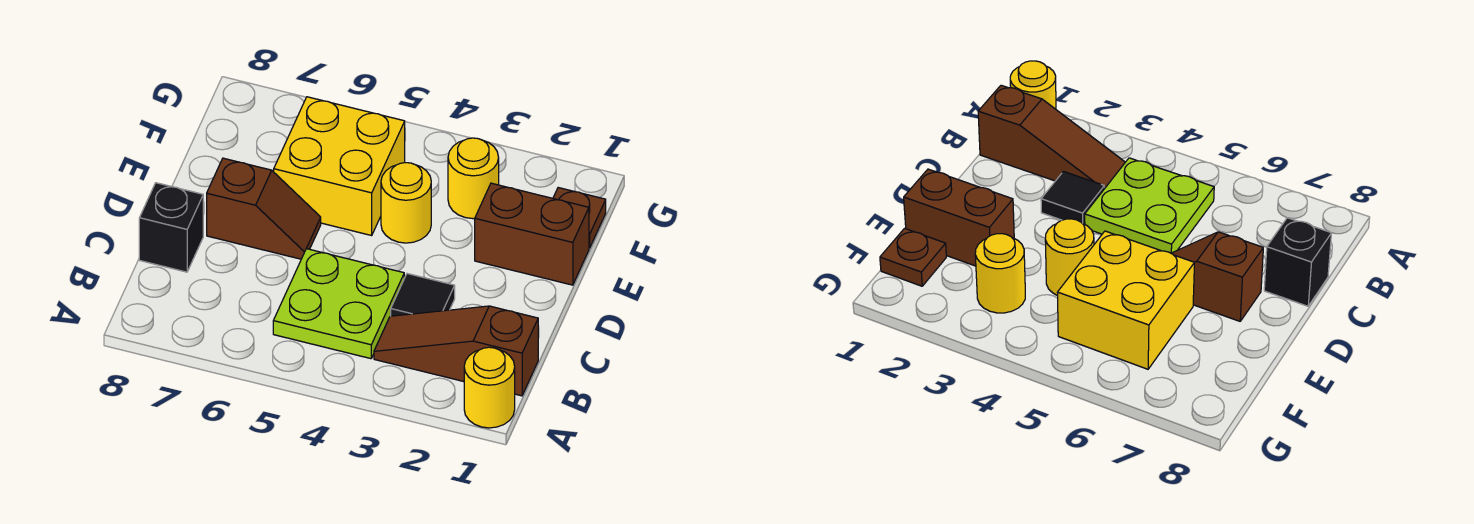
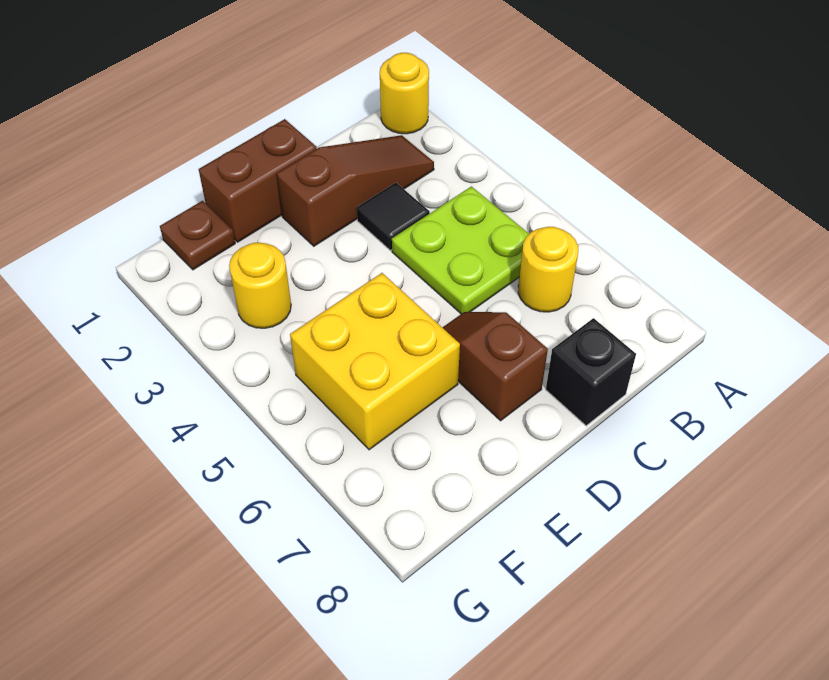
brown slope B1:B3 level 1 top 1 -> brown slope B2:D2 level 1 top D
brown brick E1:E2 level 1 -> brown brick D1:E1 level 1
yellow round brick E4 level 1 -> yellow round brick B6 level 1

